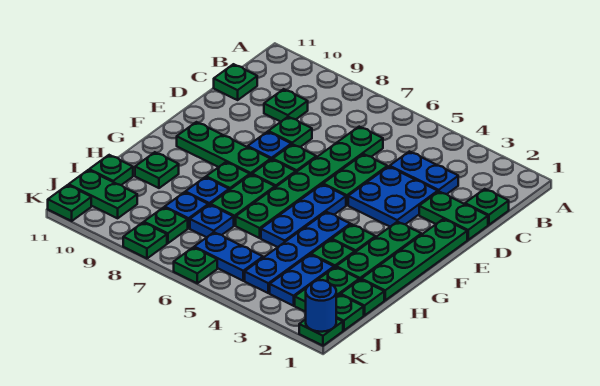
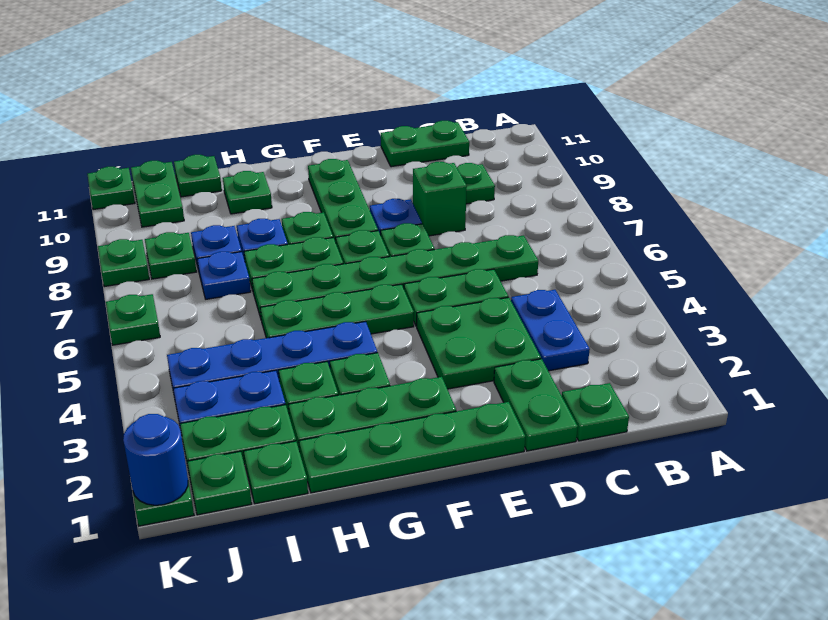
green plate C11 level 1 -> green plate C11:D11 level 1
blue plate D3:E4 level 1 -> green plate D3:E4 level 1
green plate D8 level 1 -> green brick D8 level 1
blue plate F5:H5 level 1 -> green plate F5:H5 level 1
blue plate J5:J6 level 1 -> none

